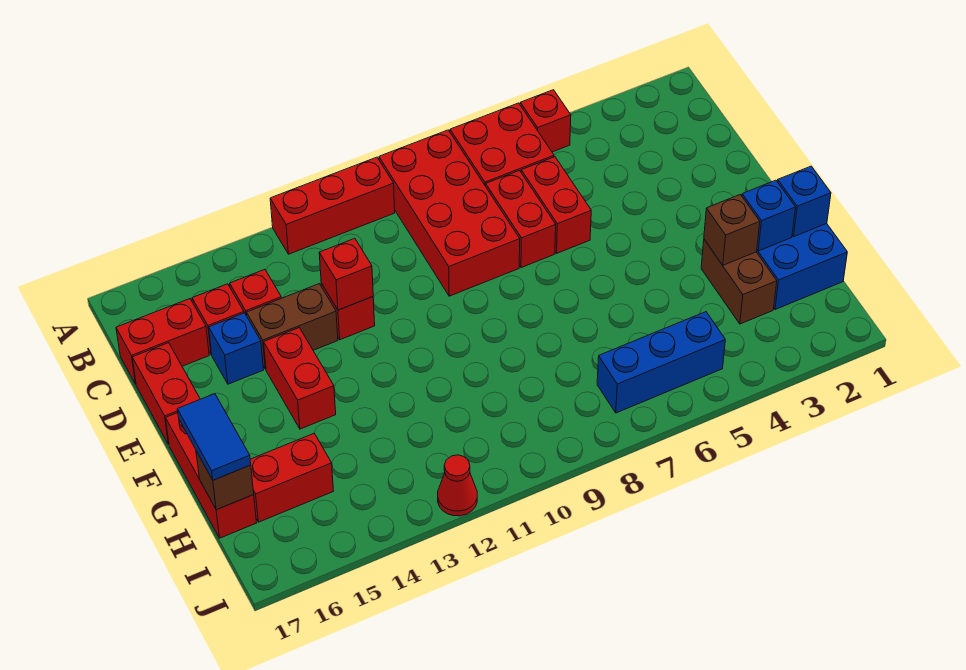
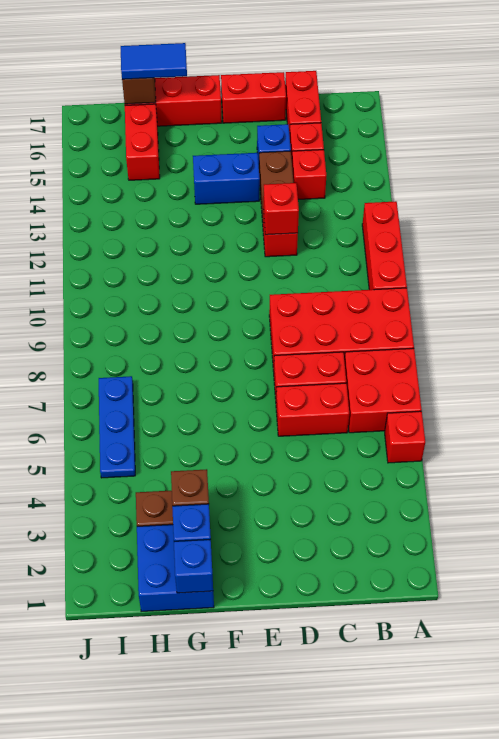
red brick E14:F14 level 1 -> blue brick E14:F14 level 1
blue brick I5:I7 level 1 -> blue plate I5:I7 level 1
red cone J12 level 1 -> none

